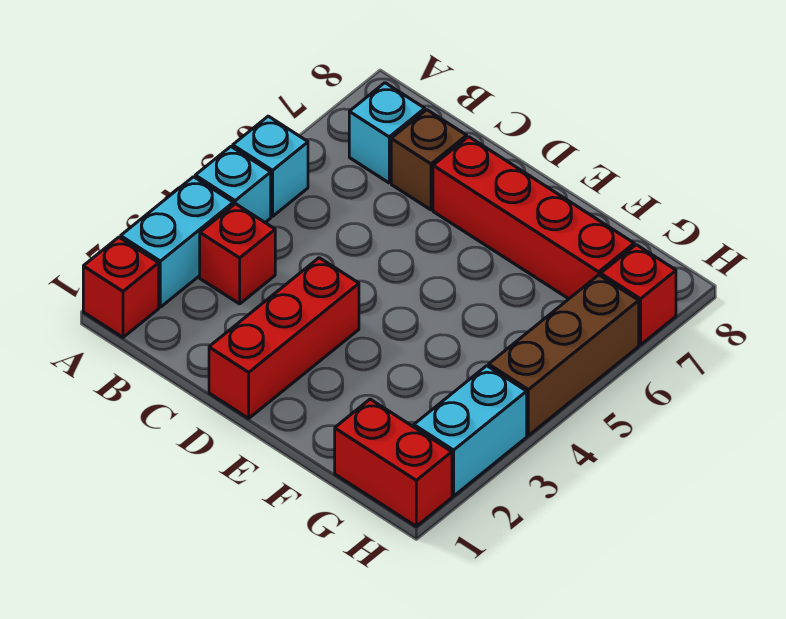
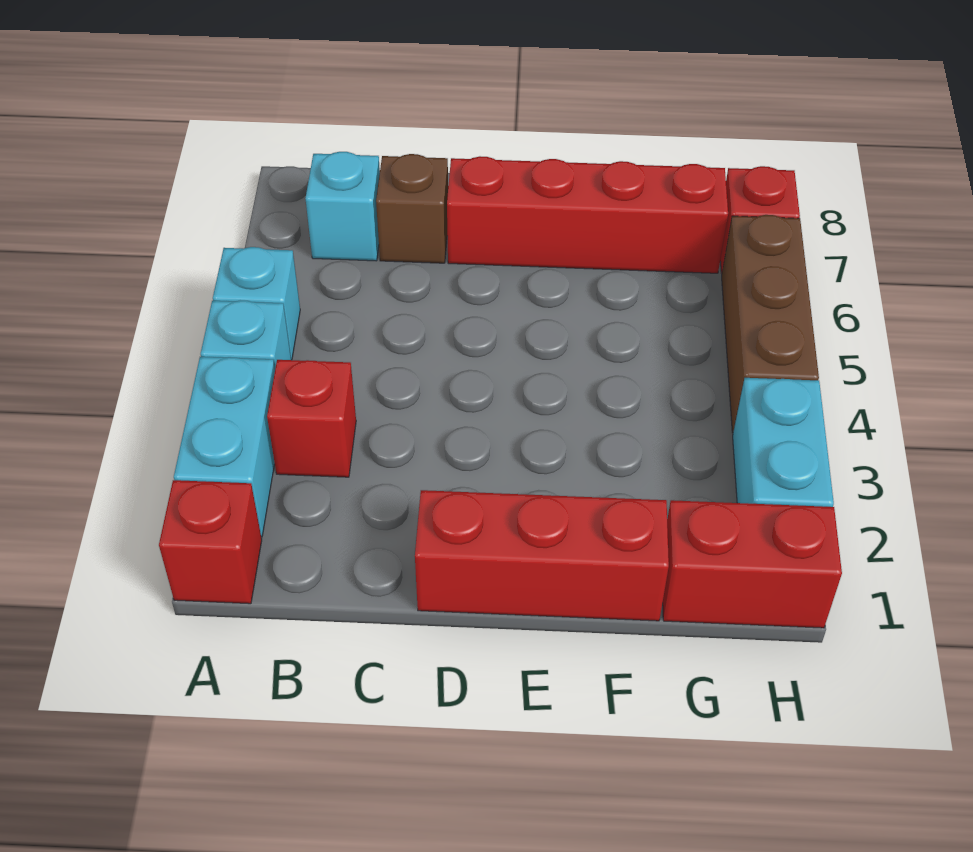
red brick D1:D3 level 1 -> red brick D1:F1 level 1

